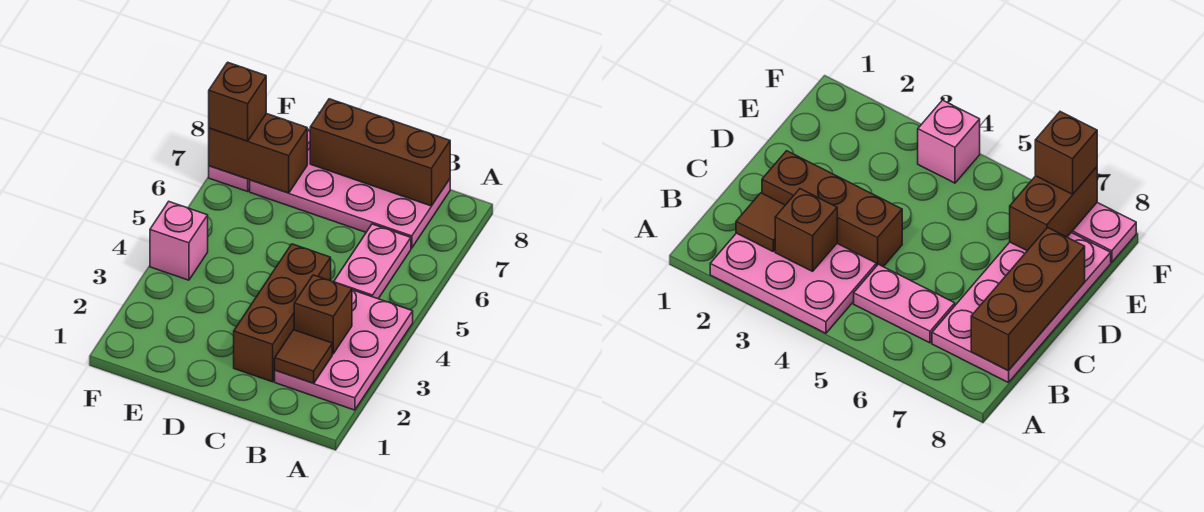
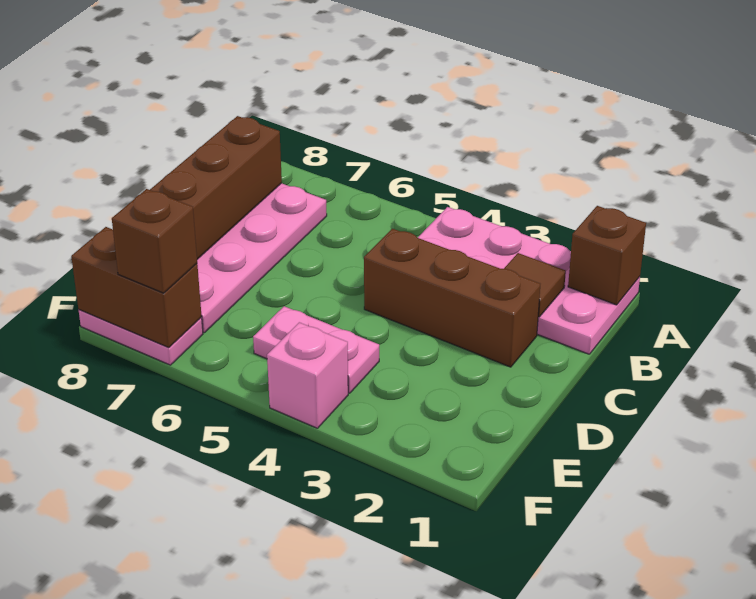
pink plate A2:B4 level 1 -> pink plate A1:B4 level 1
brown brick B3 level 2 -> brown brick A1 level 2
pink plate B5:B6 level 1 -> pink plate E4:E5 level 1
brown brick E7:F7 level 2 -> brown brick F7:F8 level 2

